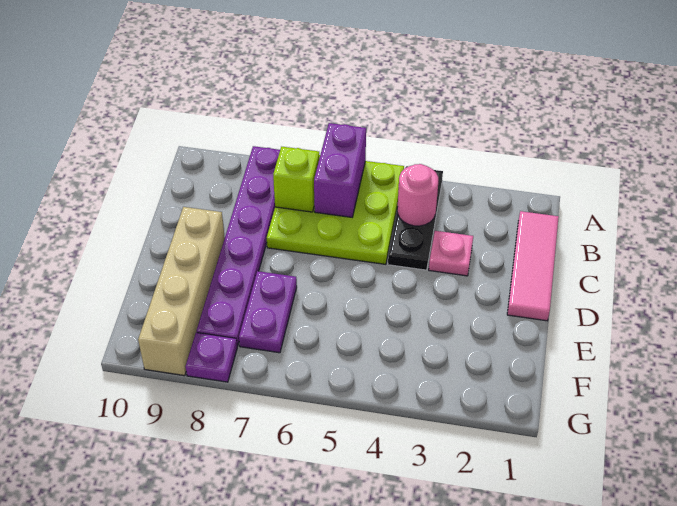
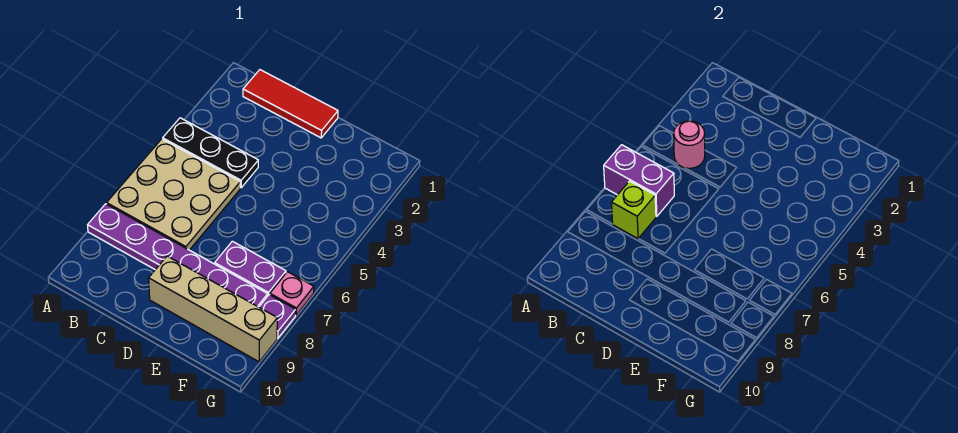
lime plate A5:C7 level 1 -> tan plate A5:C7 level 1
pink tile B1:D1 level 1 -> red tile B1:D1 level 1
pink plate C3 level 1 -> pink plate G7 level 1

